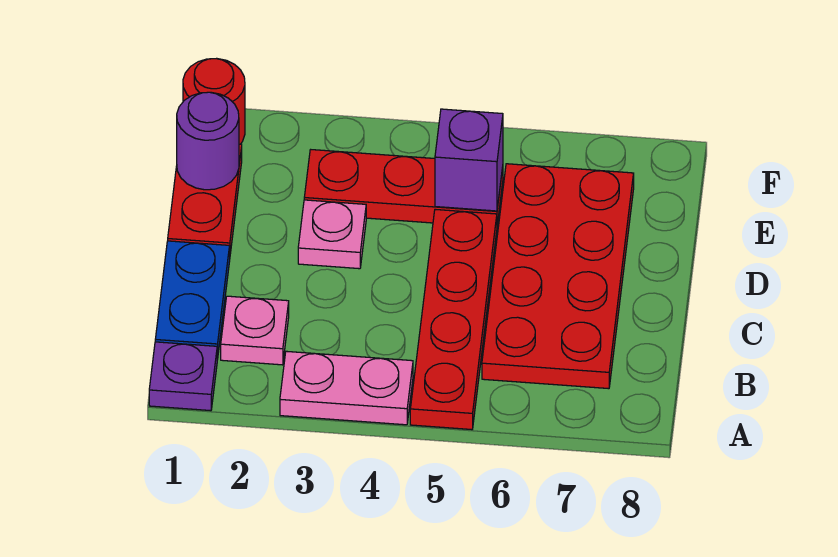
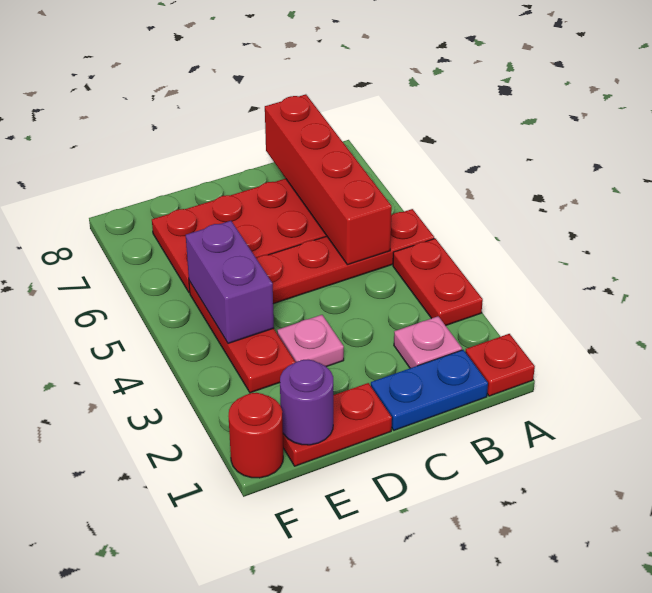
purple plate A1 level 1 -> red plate A1 level 1
pink plate A3:A4 level 1 -> red plate A3:A4 level 1
none -> red brick B5:B8 level 2
purple brick E5 level 2 -> purple brick E4:E5 level 2

